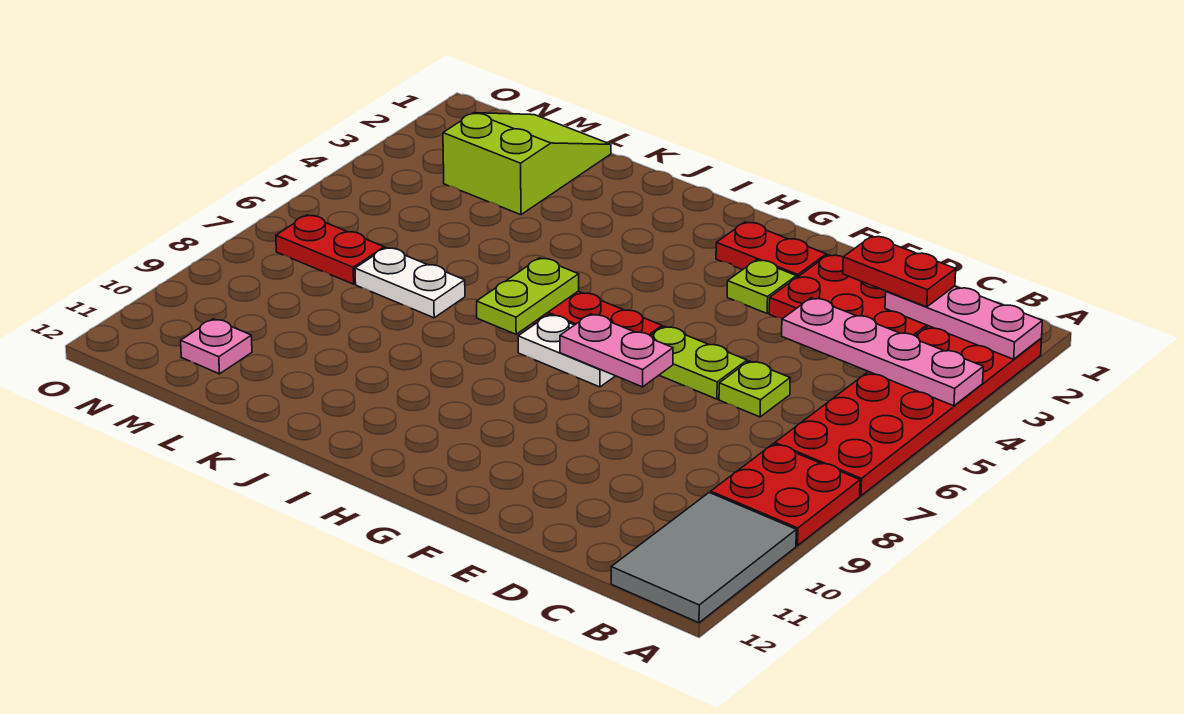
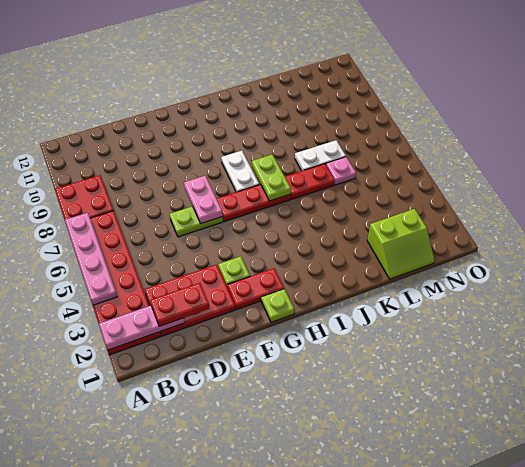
pink plate A4:D4 level 2 -> pink plate A4:A7 level 2
grey tile A10:B12 level 1 -> none
lime plate D6 level 1 -> lime plate G1 level 1
pink plate F7:G7 level 2 -> pink plate F6:F7 level 2
white plate G7:H7 level 1 -> white plate H7:H8 level 1
lime slope L1:M3 level 1 top 3 -> lime slope L1:M2 level 1 top 2
red plate M7:N7 level 1 -> red plate J6:K6 level 1
pink plate M11 level 1 -> pink plate L6 level 1

